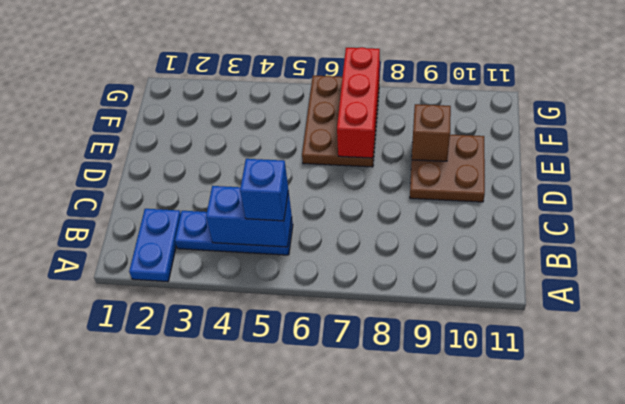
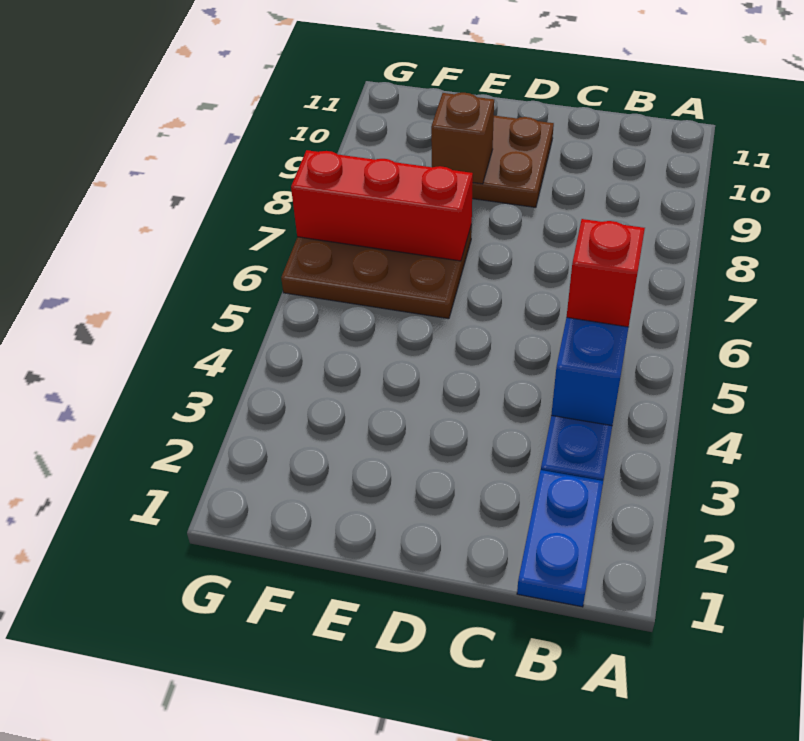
blue plate A2:B2 level 1 -> blue plate B1:B2 level 1
blue brick B5 level 3 -> red brick B5 level 3

